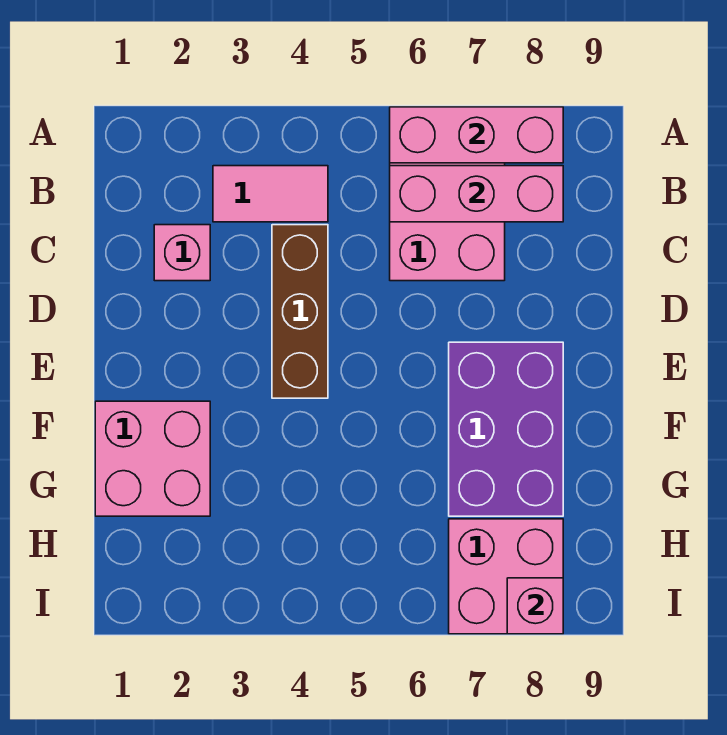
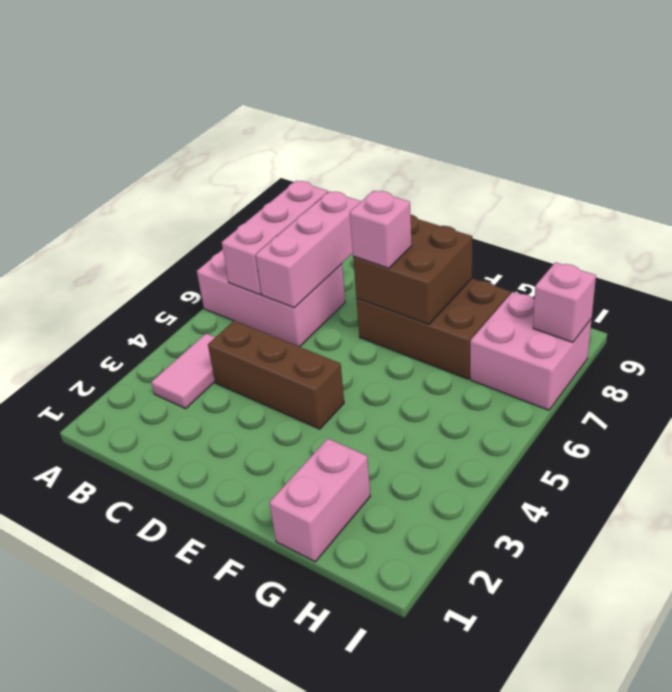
pink brick A6:A8 level 2 -> pink brick C6:C8 level 2
pink brick C2 level 1 -> pink brick E7 level 3
purple brick E7:G8 level 1 -> brown brick E7:G8 level 1
none -> brown brick E7:F8 level 2
pink brick F1:G2 level 1 -> pink brick G1:G2 level 1

